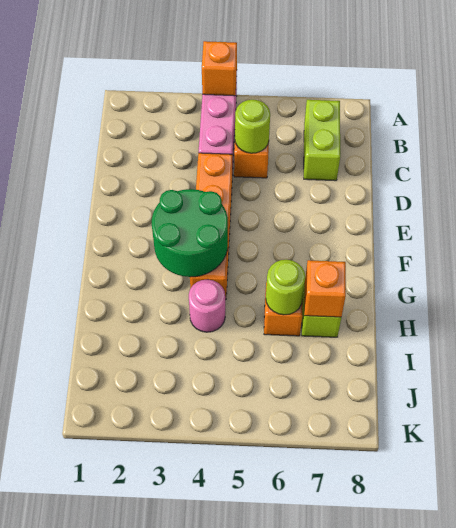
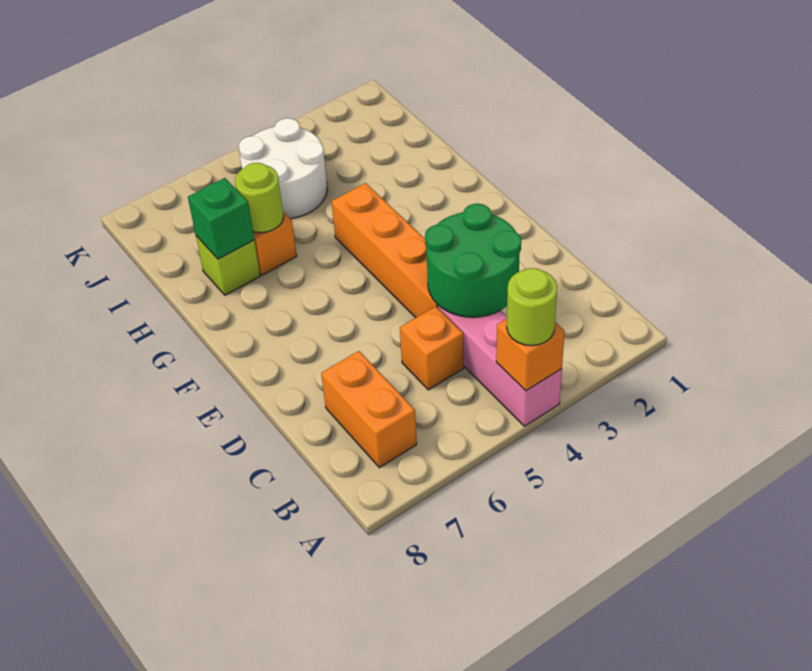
lime brick B7:C7 level 1 -> orange brick B7:C7 level 1
lime round brick C5 level 2 -> lime round brick A4 level 3
green round brick F3:G4 level 2 -> green round brick C3:D4 level 2
pink round brick H4 level 1 -> none
orange brick H7 level 2 -> green brick H7 level 2
none -> white round brick I4:J5 level 1

